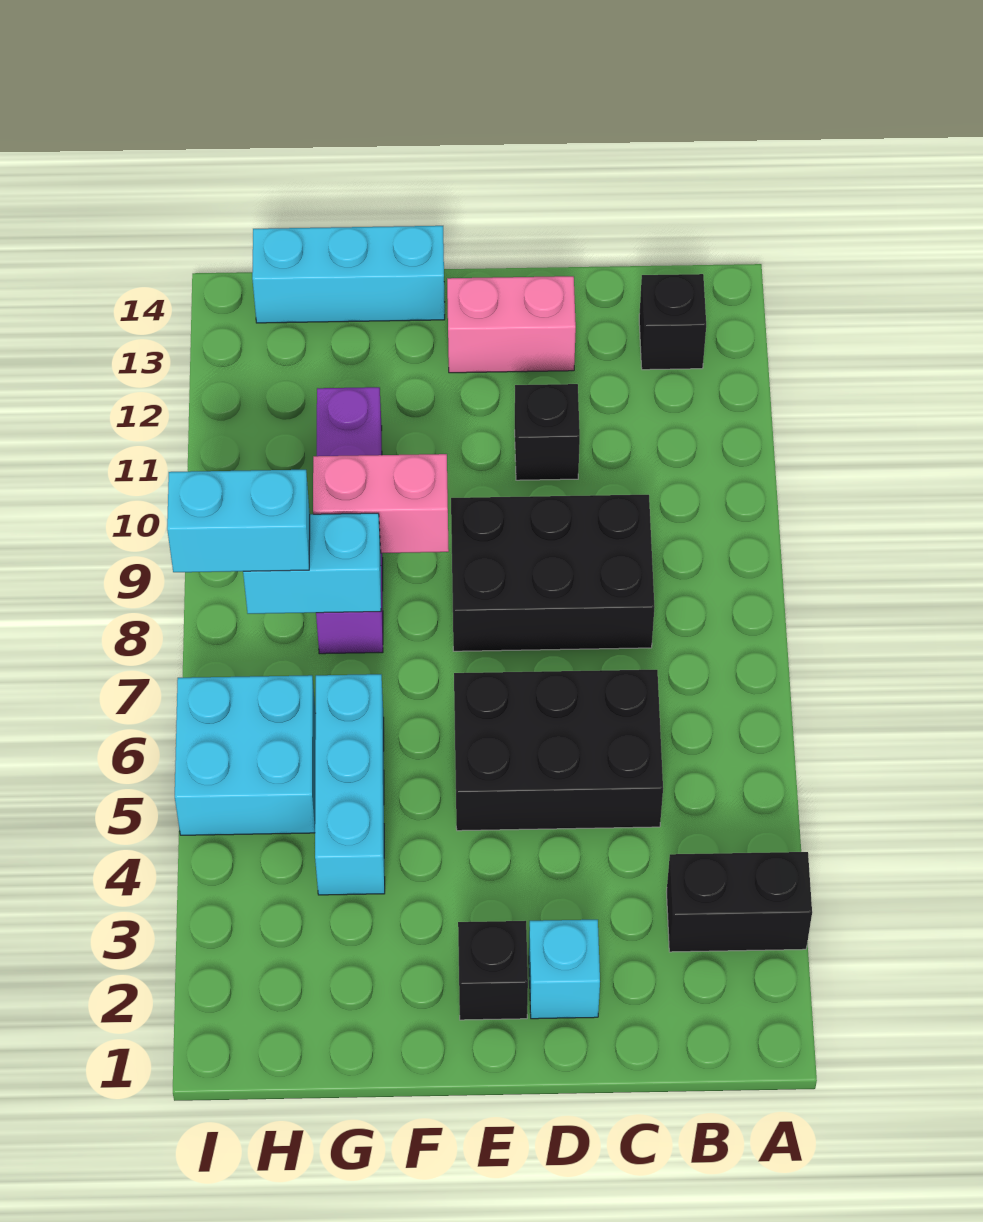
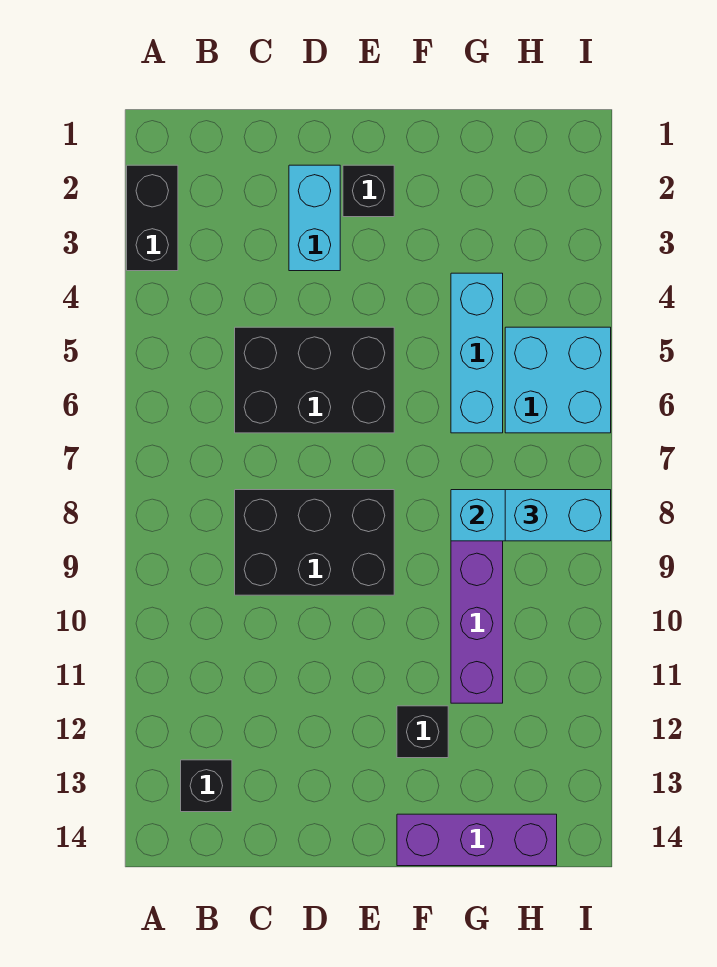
black brick A3:B3 level 1 -> black brick A2:A3 level 1
cyan brick D2 level 1 -> cyan brick D2:D3 level 1
black brick D11 level 1 -> black brick F12 level 1
pink brick D13:E13 level 1 -> none
pink brick F9:G9 level 2 -> none
cyan brick F14:H14 level 1 -> purple brick F14:H14 level 1

